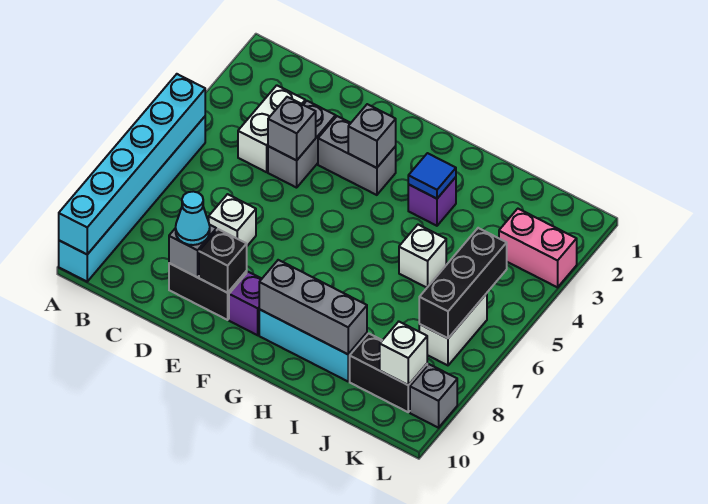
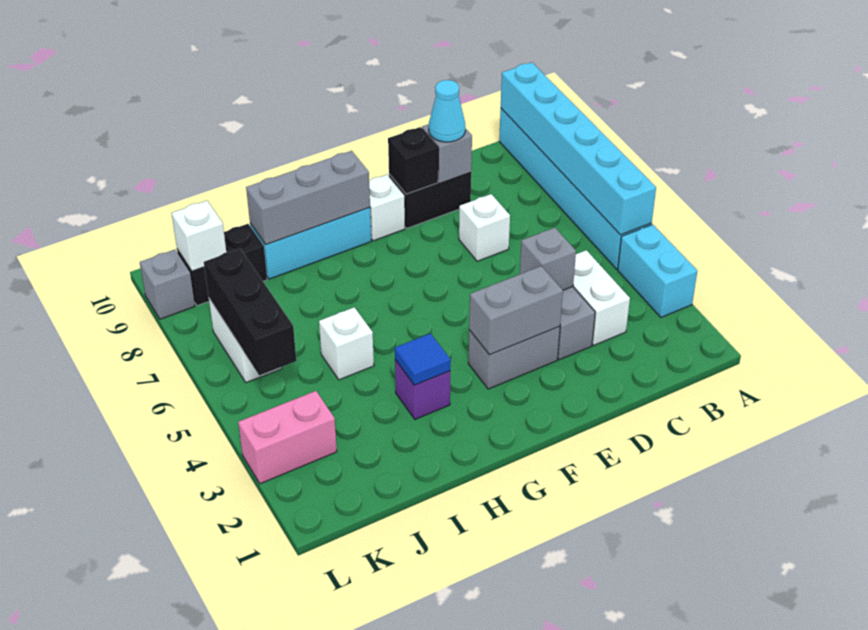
none -> cyan brick A3:A4 level 1
grey brick F3 level 2 -> grey brick E3:F3 level 2
purple brick F9 level 1 -> white brick F9 level 1

